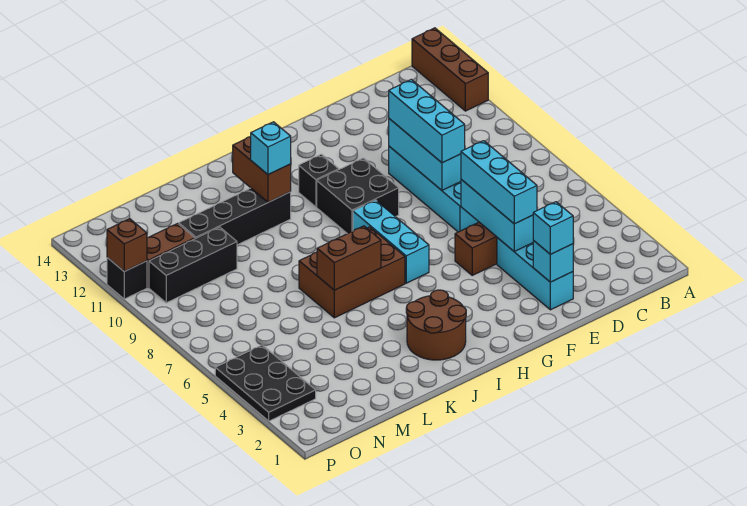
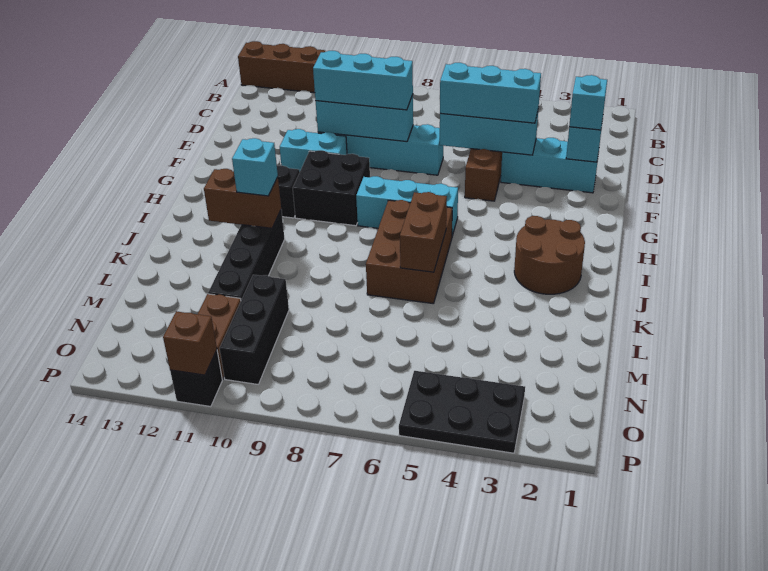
none -> cyan brick F10:F11 level 1

